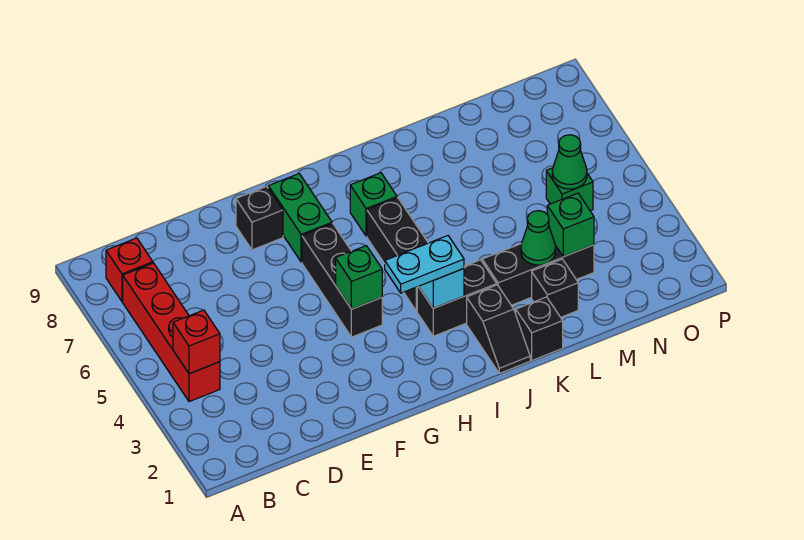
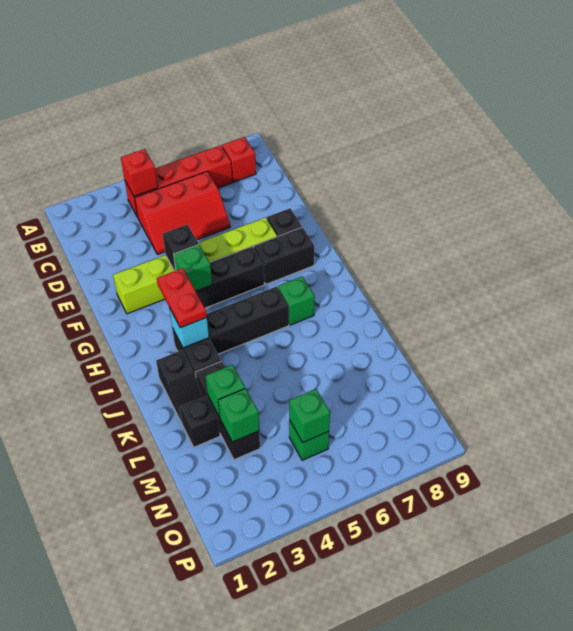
none -> red slope C4:D6 level 1 top C
none -> lime brick F2:F7 level 1
green brick G7:G8 level 1 -> black brick G7:G8 level 1
cyan plate H3:I3 level 3 -> red plate H3:I3 level 3
black slope J1:J2 level 1 top 2 -> black slope J2:K2 level 1 top J
black brick K1 level 1 -> black brick F4 level 2
green cone L3 level 2 -> green brick L3 level 2
green cone N5 level 2 -> green brick N5 level 2

